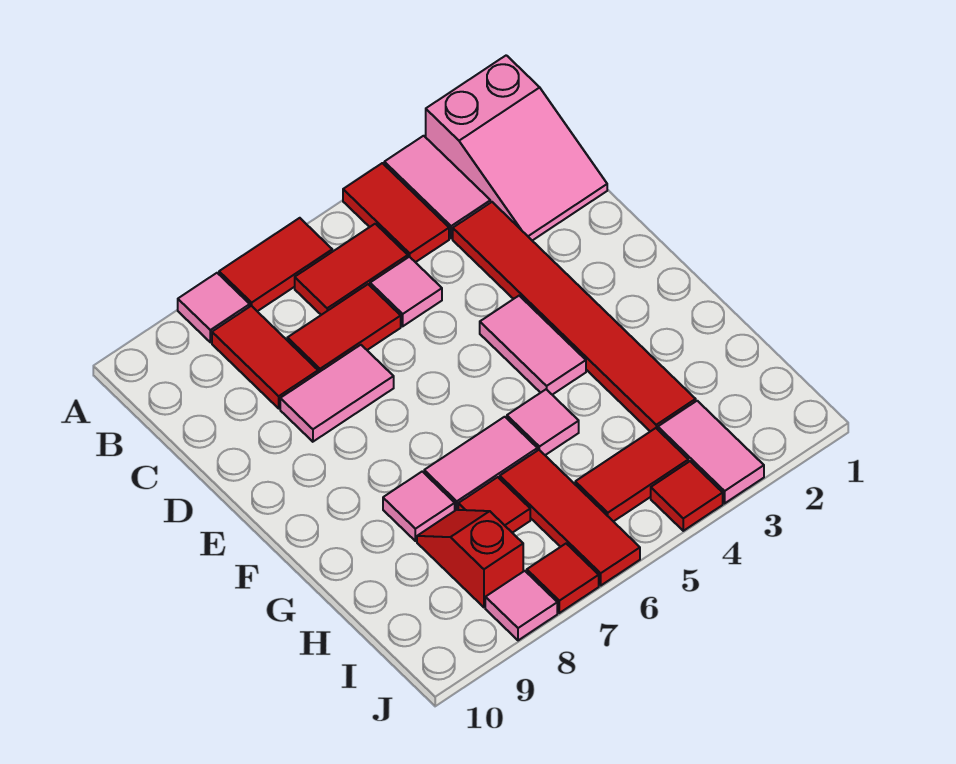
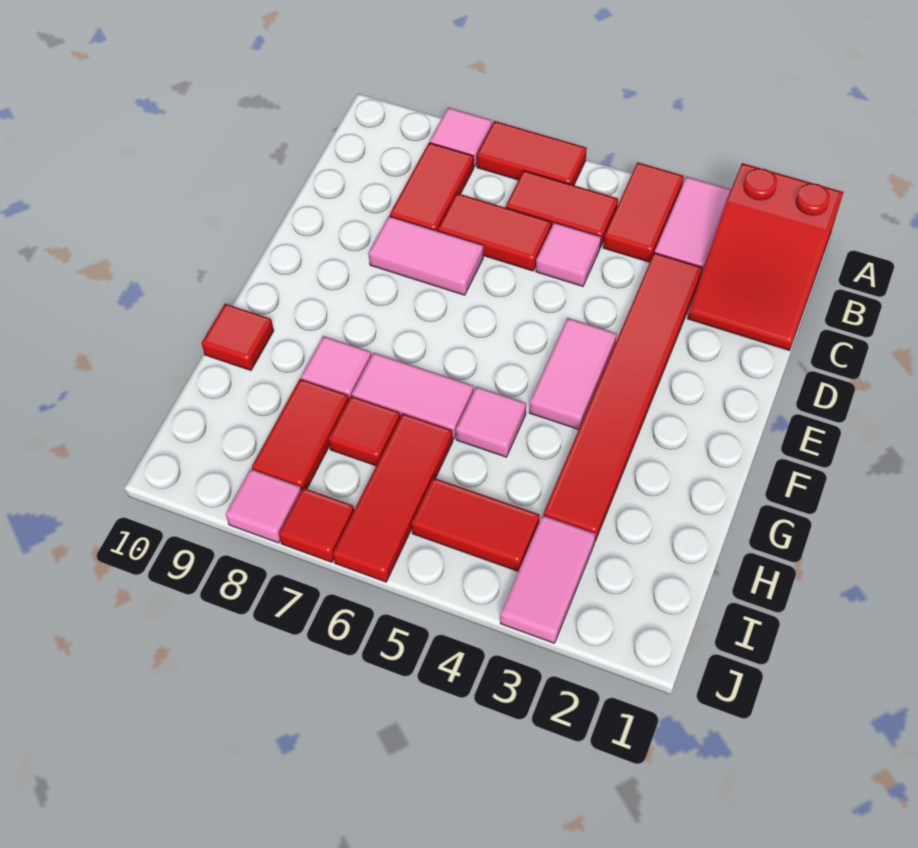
pink slope A1:C2 level 1 top A -> red slope A1:C2 level 1 top A
red slope H8:I8 level 1 top I -> red tile H8:I8 level 1
red tile J4 level 1 -> red tile G10 level 1

